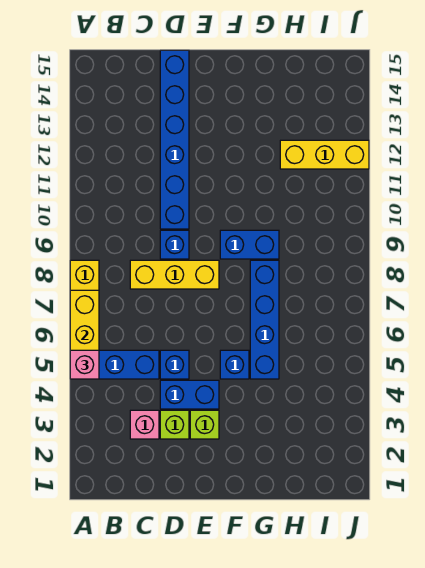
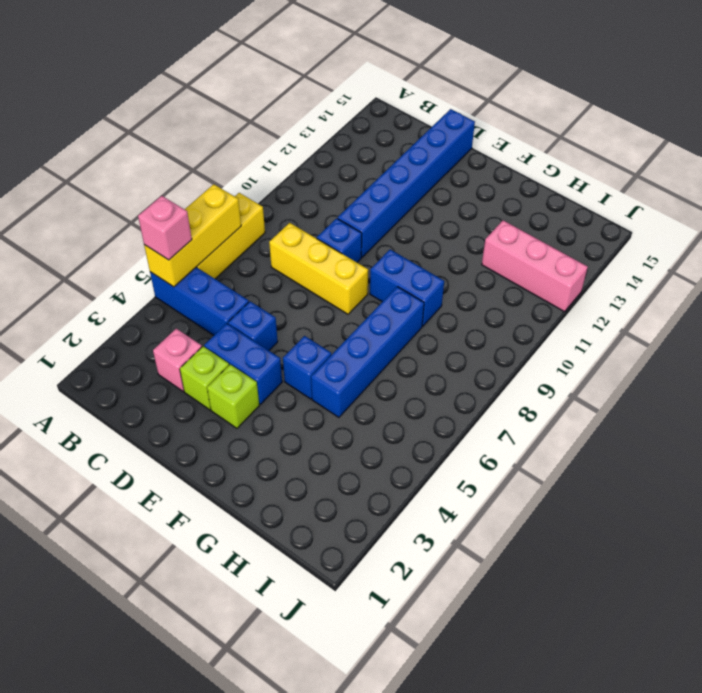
yellow brick H12:J12 level 1 -> pink brick H12:J12 level 1

